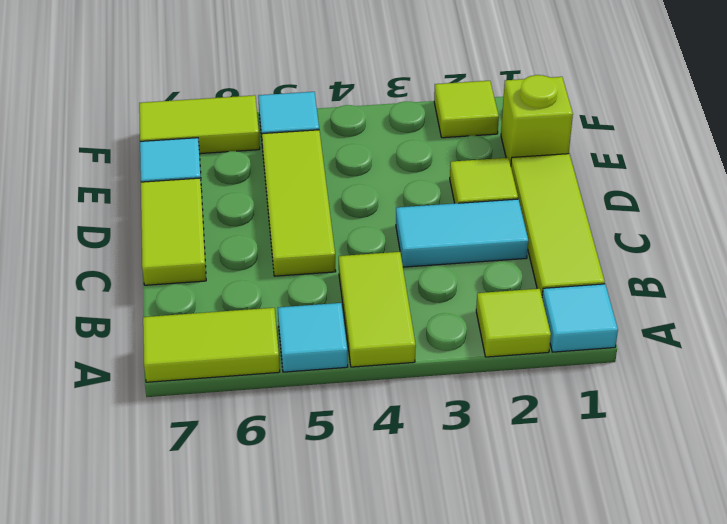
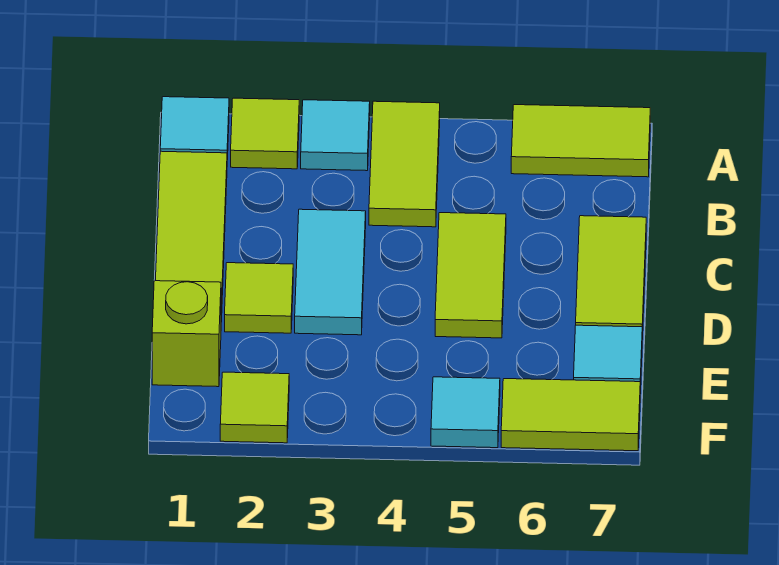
cyan tile A5 level 1 -> cyan tile A3 level 1
cyan tile C2:C3 level 1 -> cyan tile C3:D3 level 1
lime tile C5:E5 level 1 -> lime tile C5:D5 level 1

